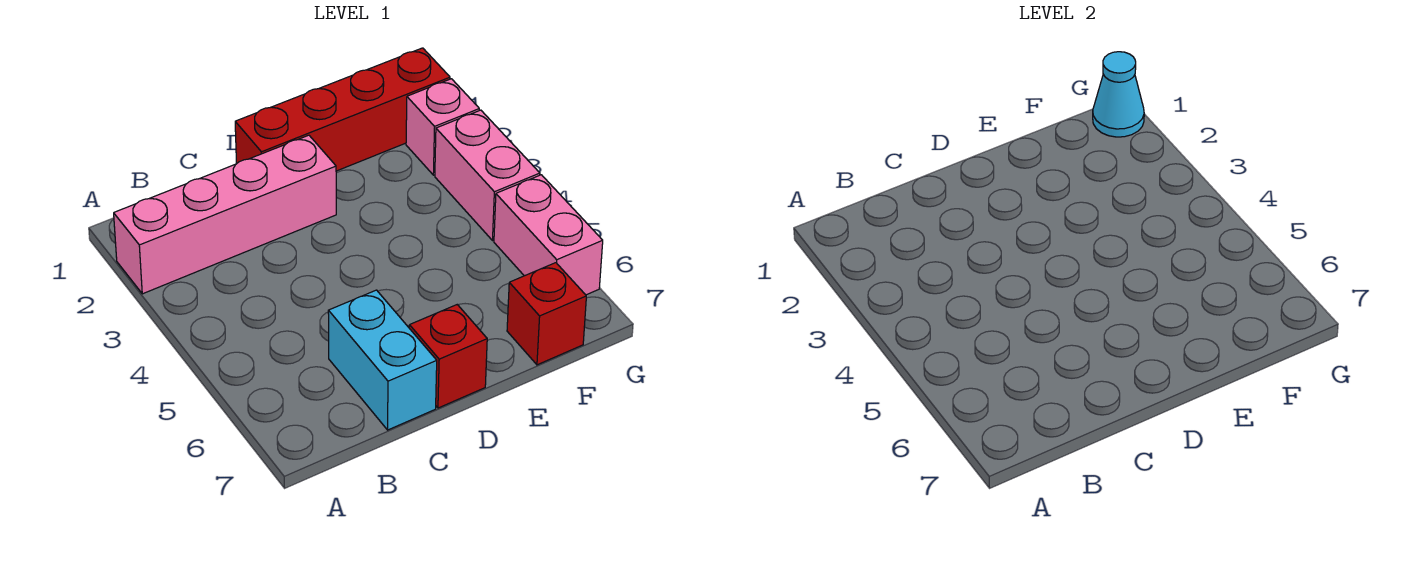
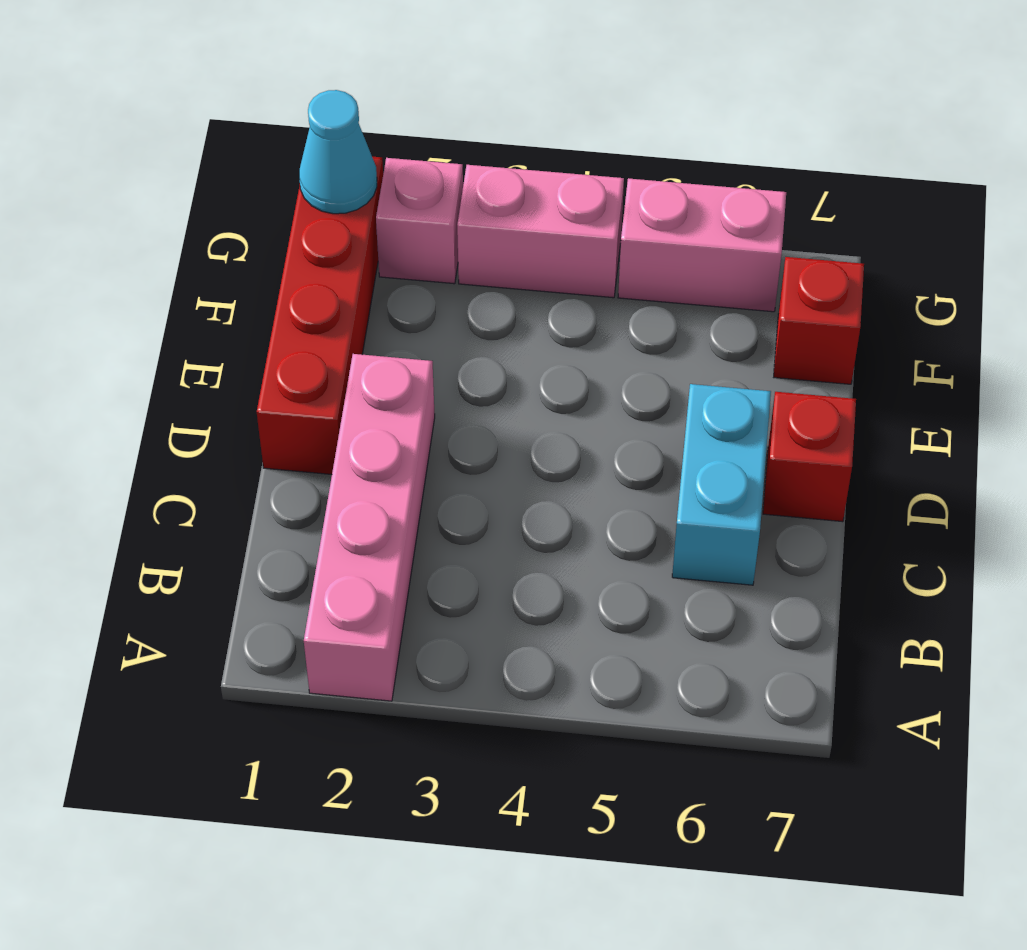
cyan brick C6:C7 level 1 -> cyan brick C6:D6 level 1

